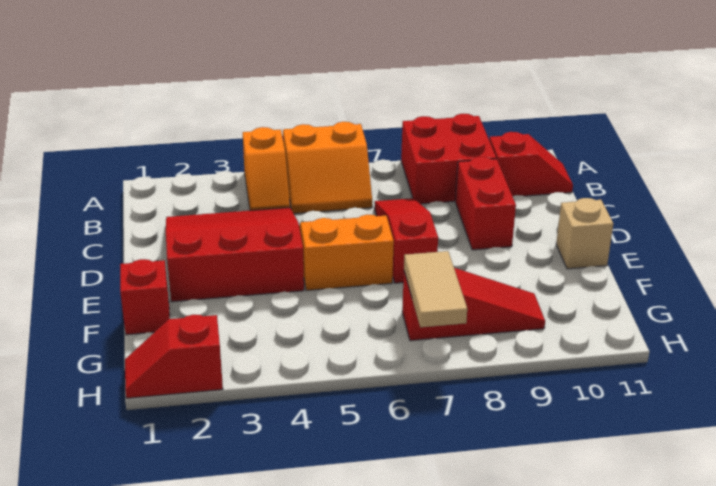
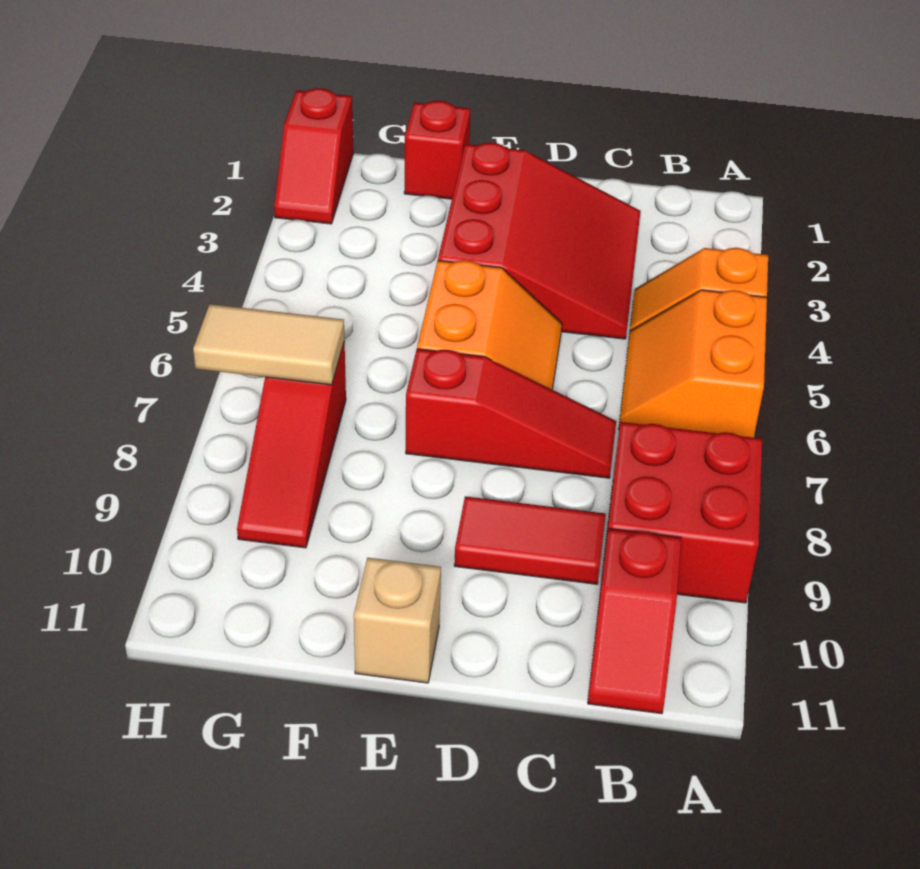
red brick C9:D9 level 1 -> red tile C9:D9 level 1
red slope H1:H2 level 1 top 2 -> red slope H1:H2 level 1 top 1

